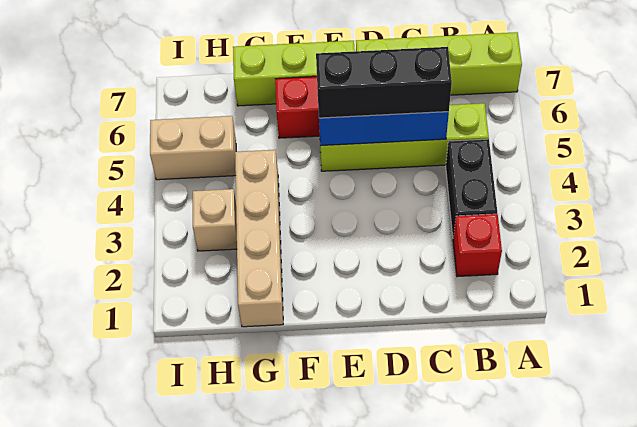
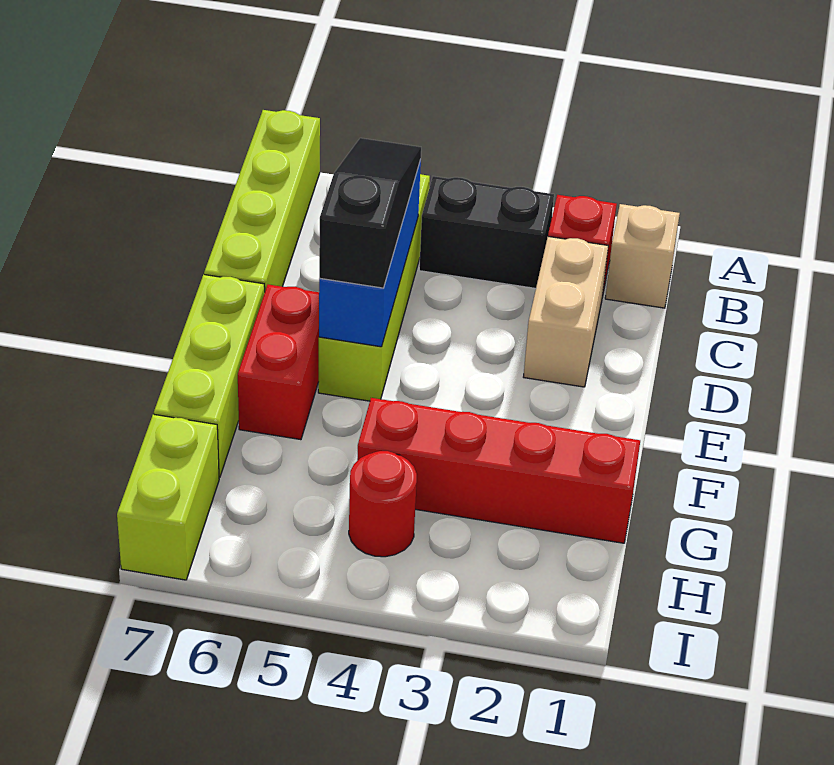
black brick C5:E5 level 3 -> black slope C5:E5 level 3 top E
tan brick G1:G4 level 1 -> red brick G1:G4 level 1
tan brick H3 level 1 -> tan brick B1 level 1
none -> red round brick H4 level 1
tan brick H5:I5 level 1 -> tan brick C2:D2 level 1
none -> lime brick H7:I7 level 1

